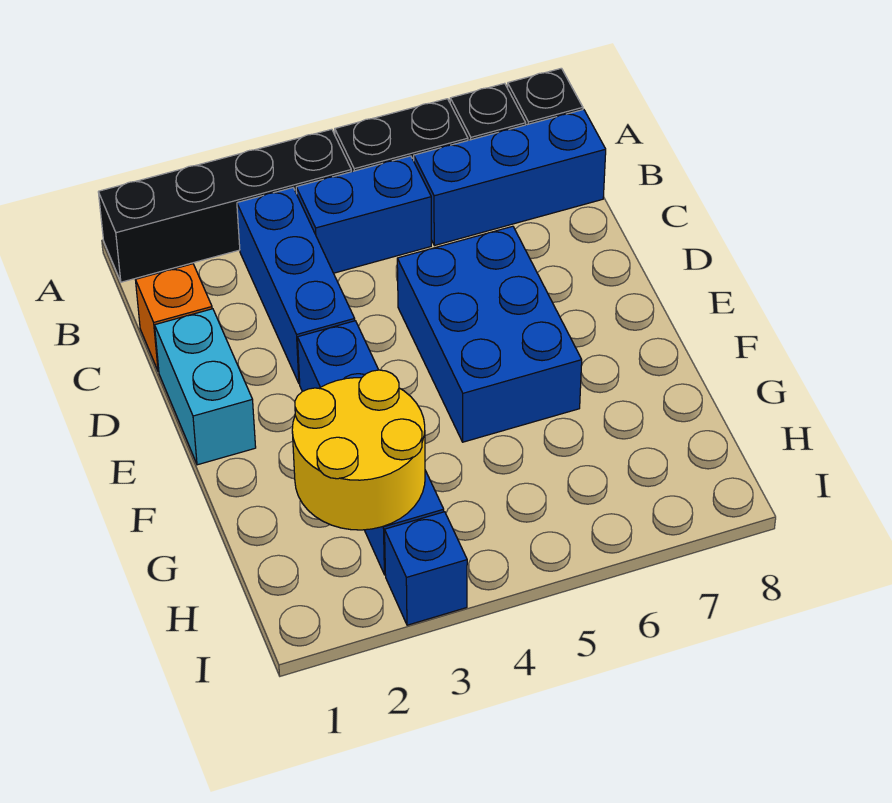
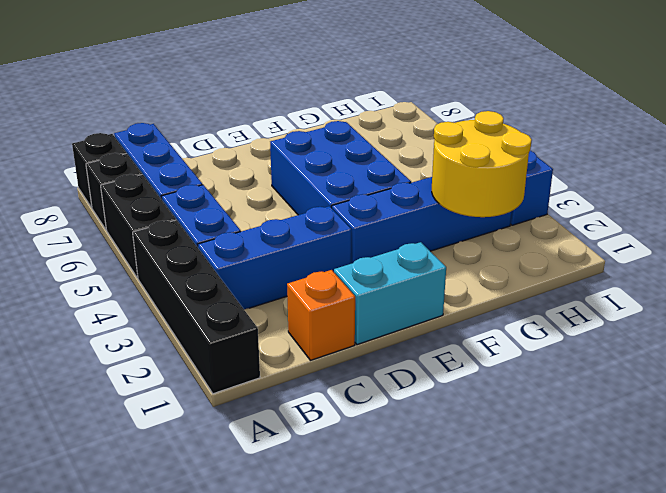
blue brick D5:F6 level 1 -> blue brick E4:F6 level 1

